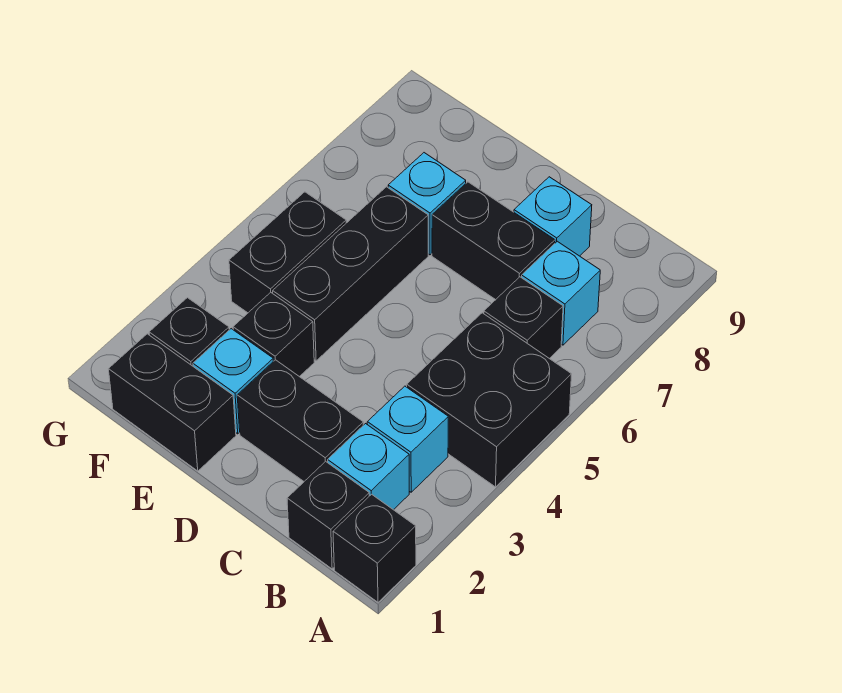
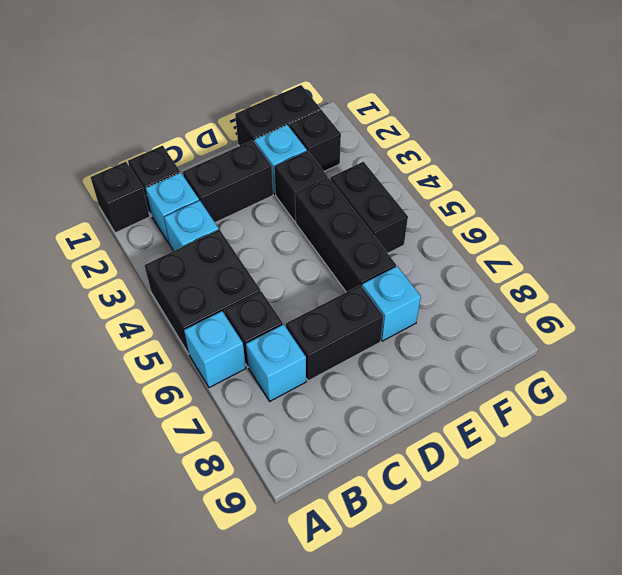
cyan brick C8 level 1 -> cyan brick A6 level 1

